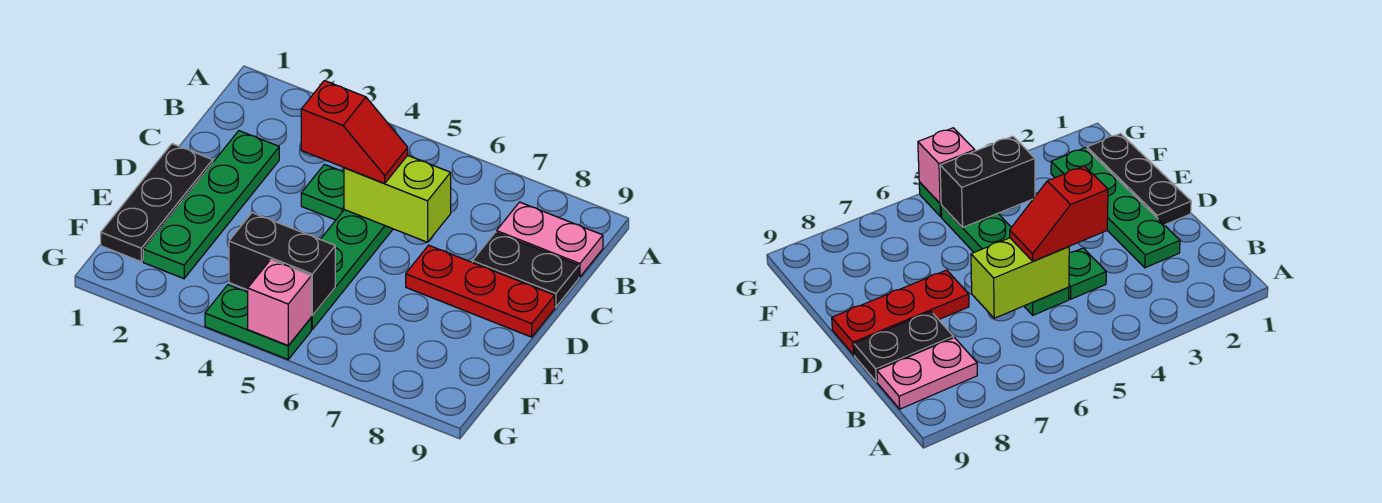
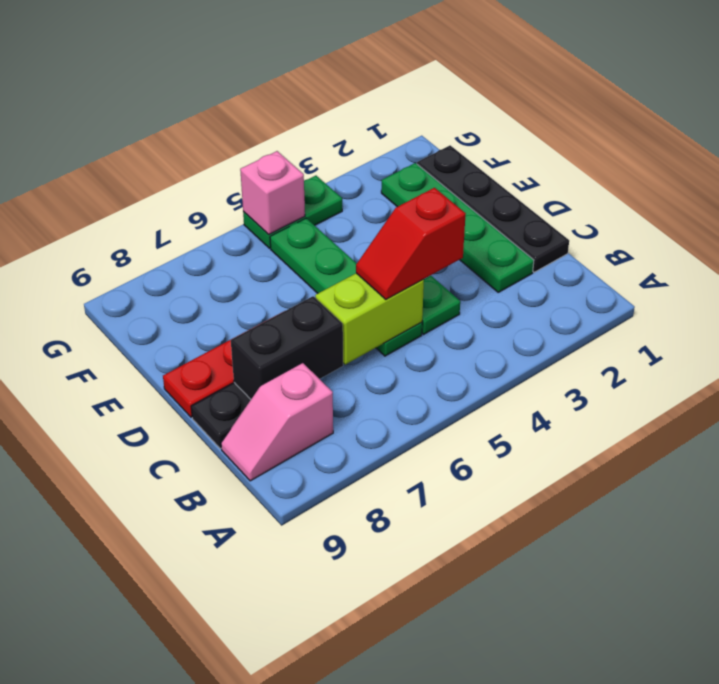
pink plate B8:B9 level 1 -> pink slope B8:B9 level 1 top 8
black plate D1:F1 level 1 -> black plate C1:F1 level 1
black brick F4:F5 level 2 -> black brick C7:C8 level 2

